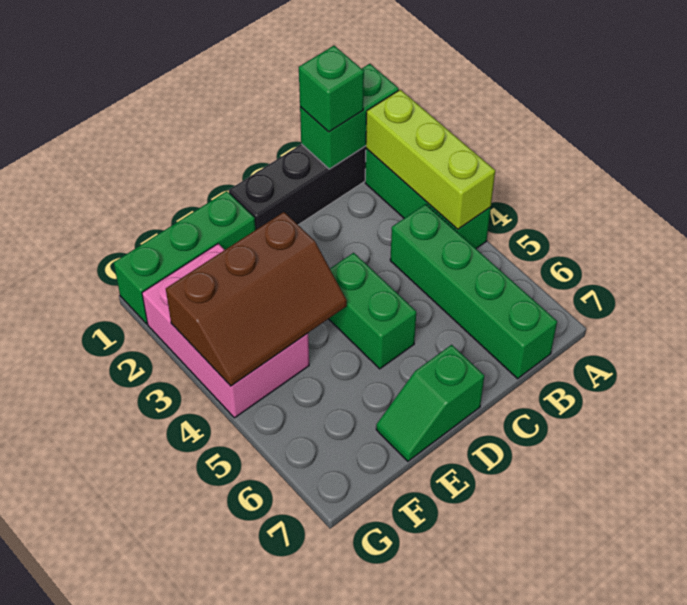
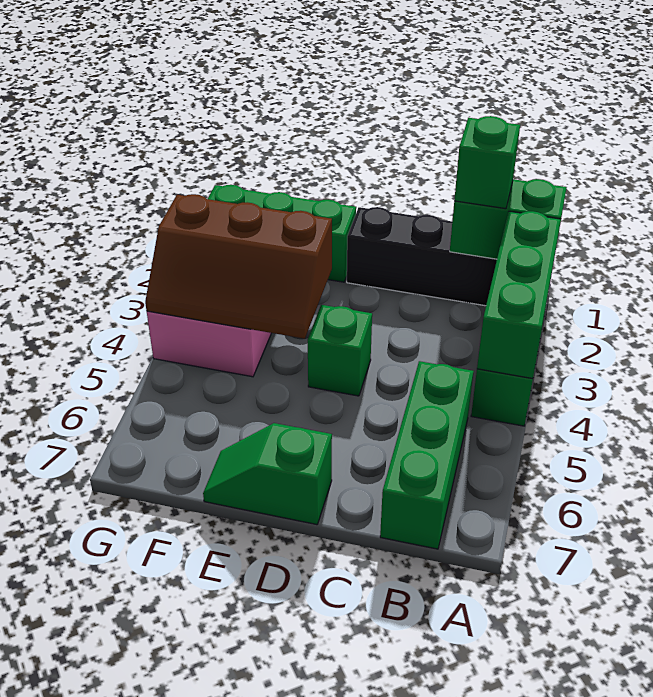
lime brick A2:A4 level 2 -> green brick A2:A4 level 2
green brick B4:B7 level 1 -> green brick B5:B7 level 1
green brick D4:D5 level 1 -> green brick D4 level 1

